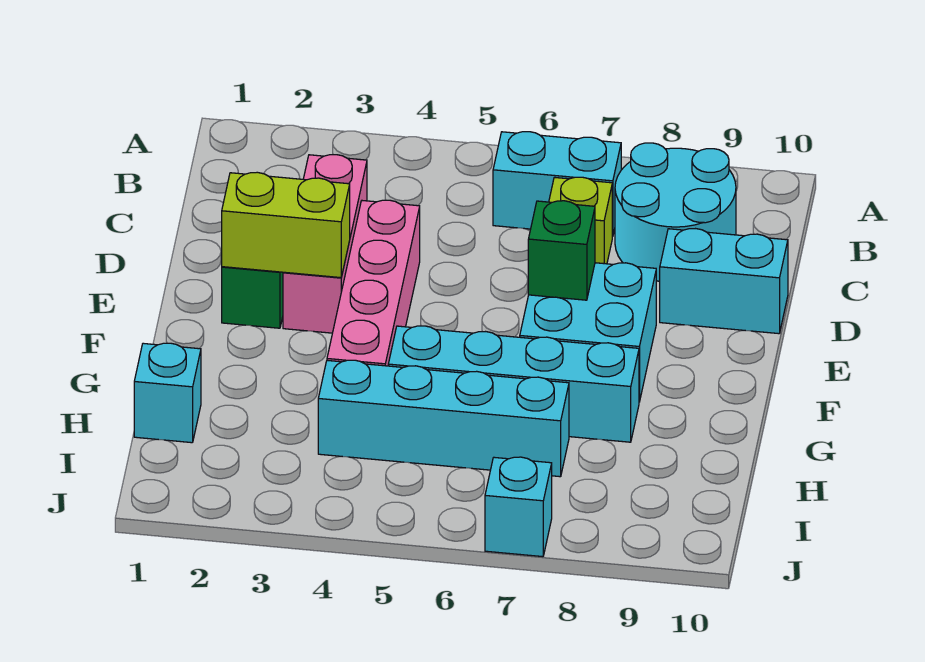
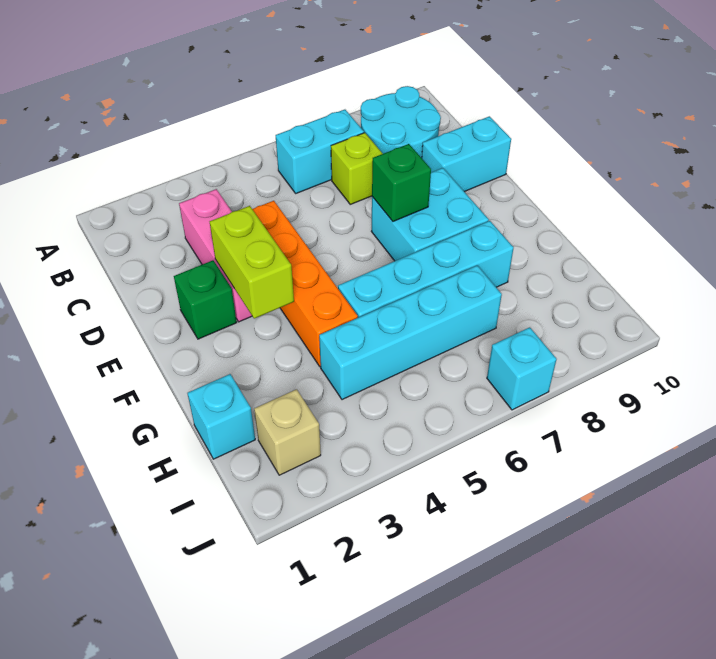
pink brick D4:G4 level 1 -> orange brick D4:G4 level 1
lime brick E2:E3 level 2 -> lime brick E3:F3 level 2
none -> tan brick I2 level 1

